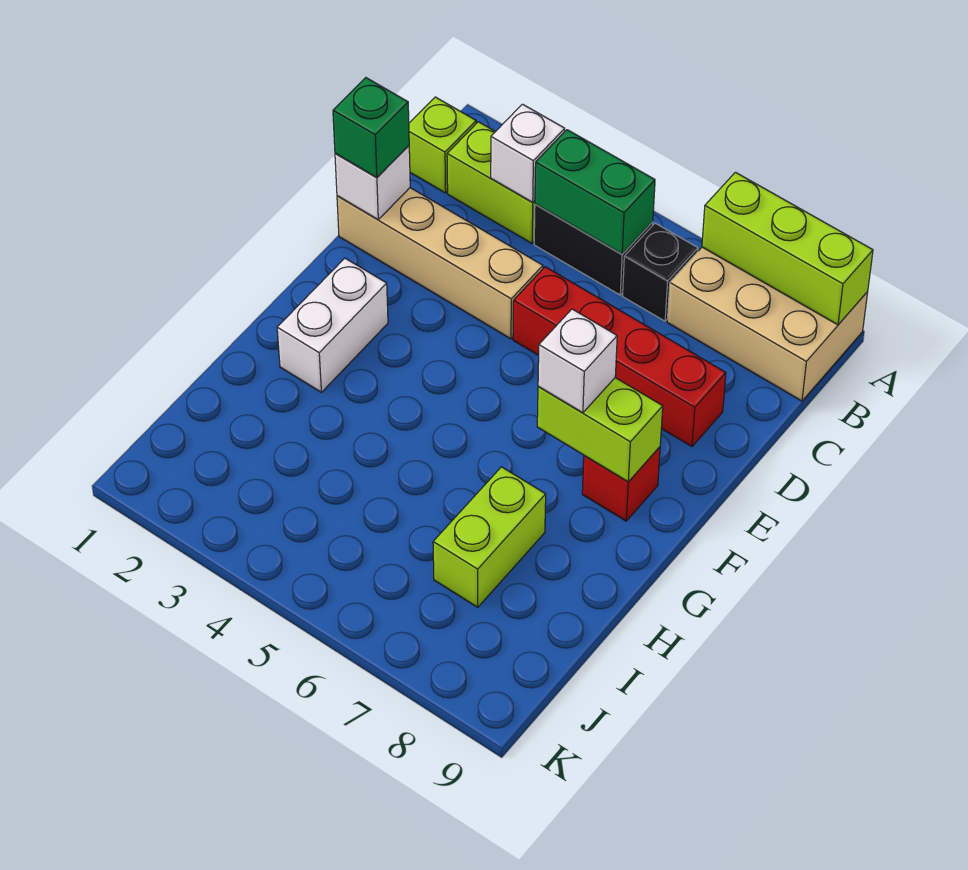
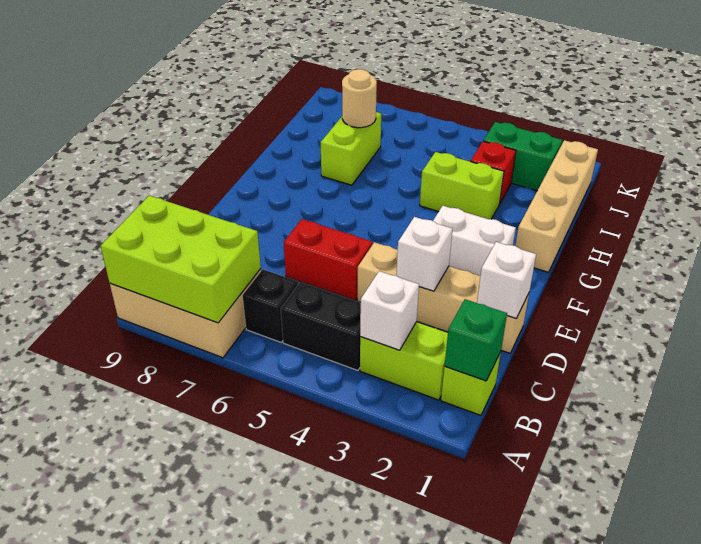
lime brick A7:A9 level 2 -> lime brick A7:B9 level 2
green brick B4:B5 level 2 -> green brick J2:J3 level 1
green brick D1 level 3 -> green brick B1 level 2
red brick D5:D8 level 1 -> red brick D5:D6 level 1
white brick F2:G2 level 1 -> white brick F2:F3 level 1
lime brick F7:F8 level 2 -> lime brick H3:H4 level 1
white brick F7 level 3 -> white brick D3 level 2
red brick F8 level 1 -> red brick I3 level 1
none -> tan brick G1:J1 level 1
none -> tan round brick I7 level 2

